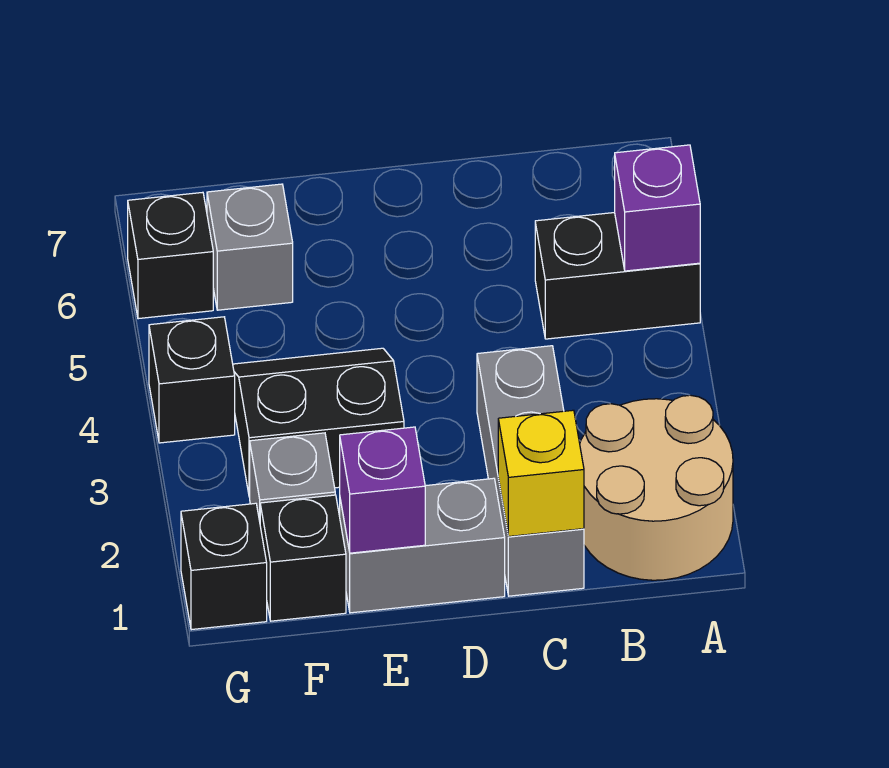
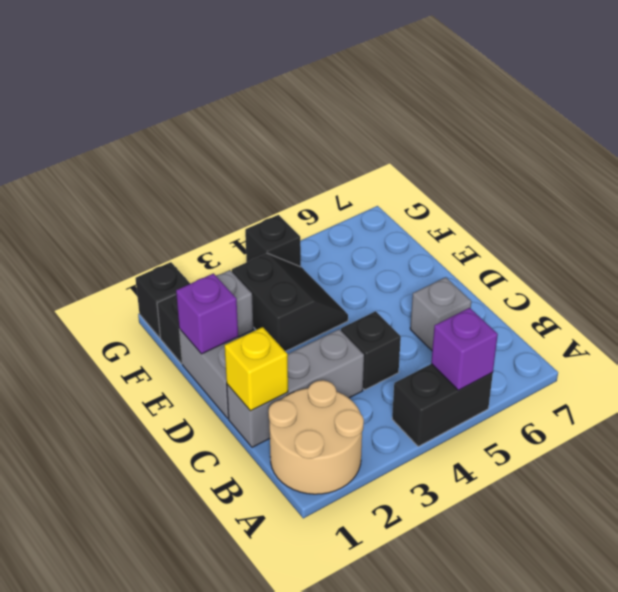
black brick A5:B5 level 1 -> black brick A4:A5 level 1
grey brick F6 level 1 -> grey brick C6 level 1
black brick G6 level 1 -> black brick C4 level 1

